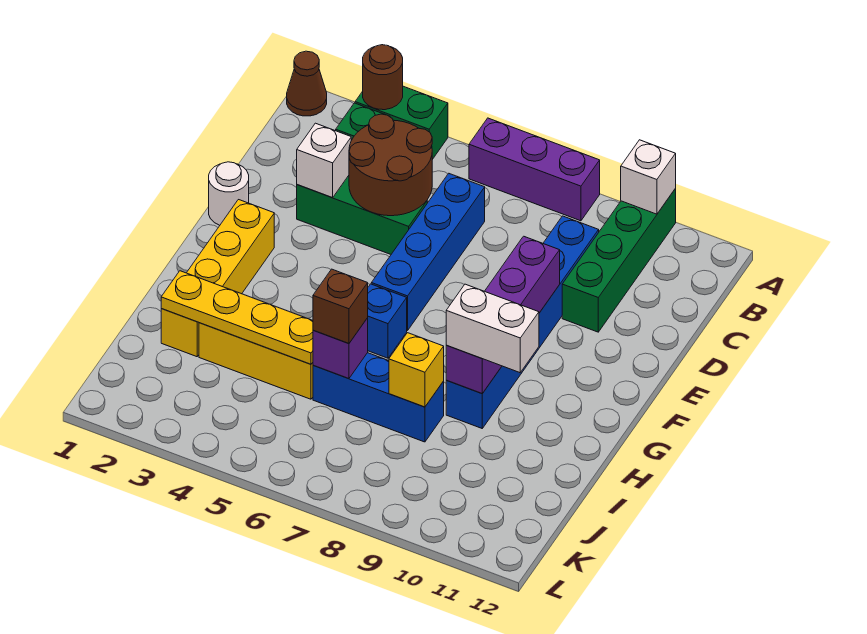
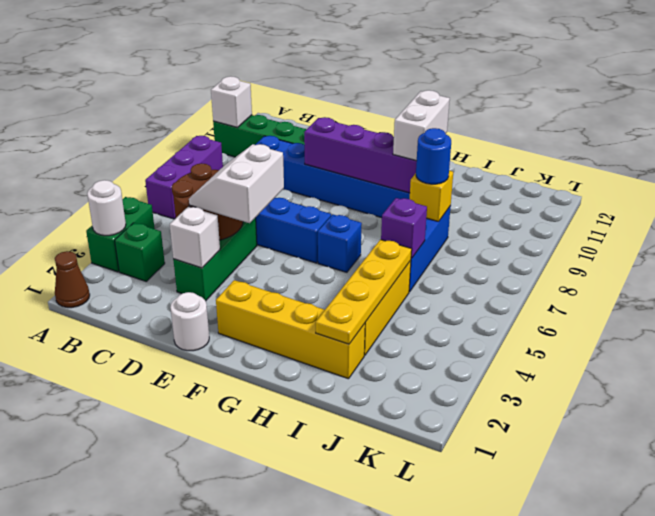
brown round brick A3 level 2 -> white round brick A3 level 2
none -> white slope D4:E5 level 3 top E
brown brick I6 level 3 -> none
none -> blue round brick I8 level 3

